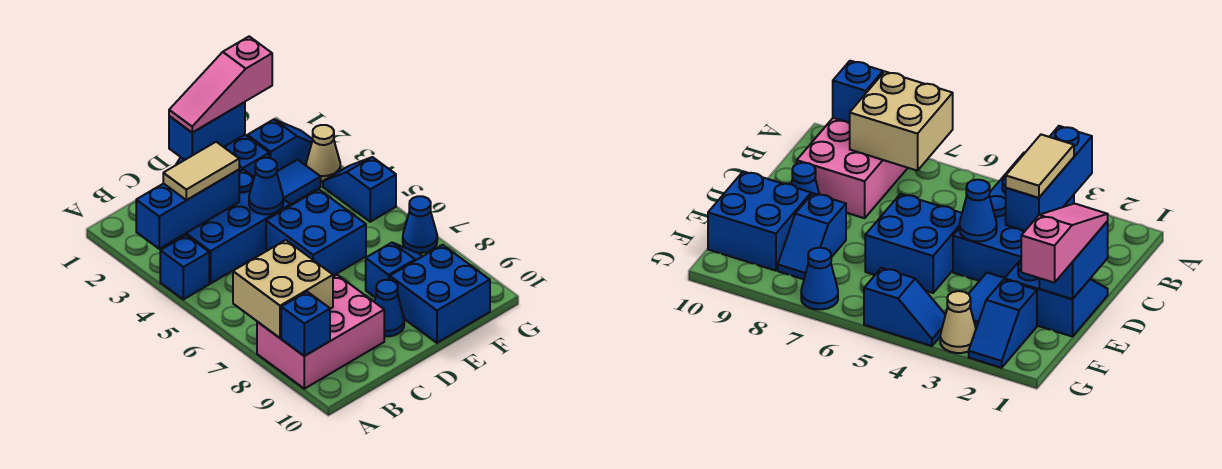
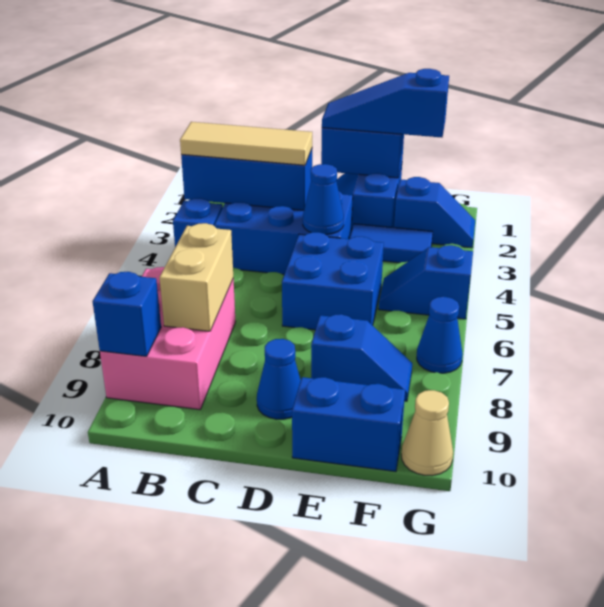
tan brick A7:B8 level 2 -> tan brick B7:B8 level 2
pink brick A8:C9 level 1 -> pink brick A7:B9 level 1
tan tile B3:C3 level 3 -> tan tile A3:C3 level 3
pink slope D1:F1 level 3 top F -> blue slope D1:F1 level 3 top F
blue brick E9:F10 level 1 -> blue brick E10:F10 level 1
tan cone G3 level 1 -> tan cone G10 level 1
blue slope G4:G5 level 1 top 5 -> blue slope F5:G5 level 1 top G

